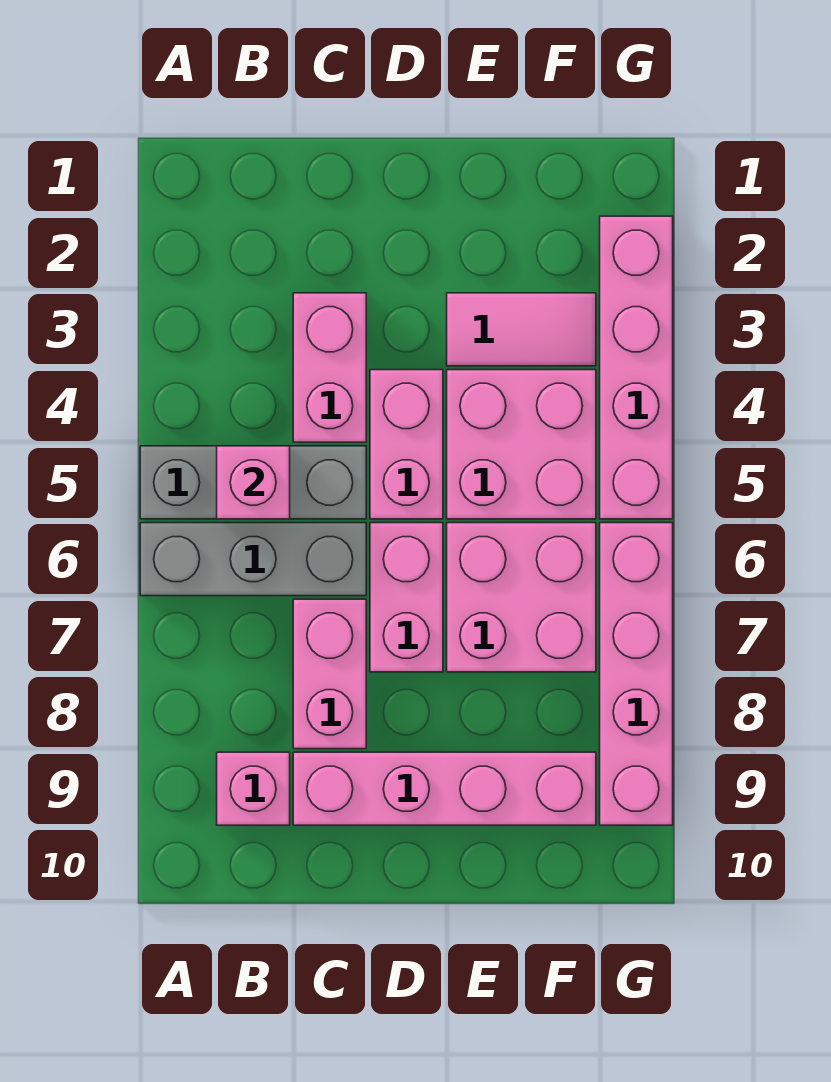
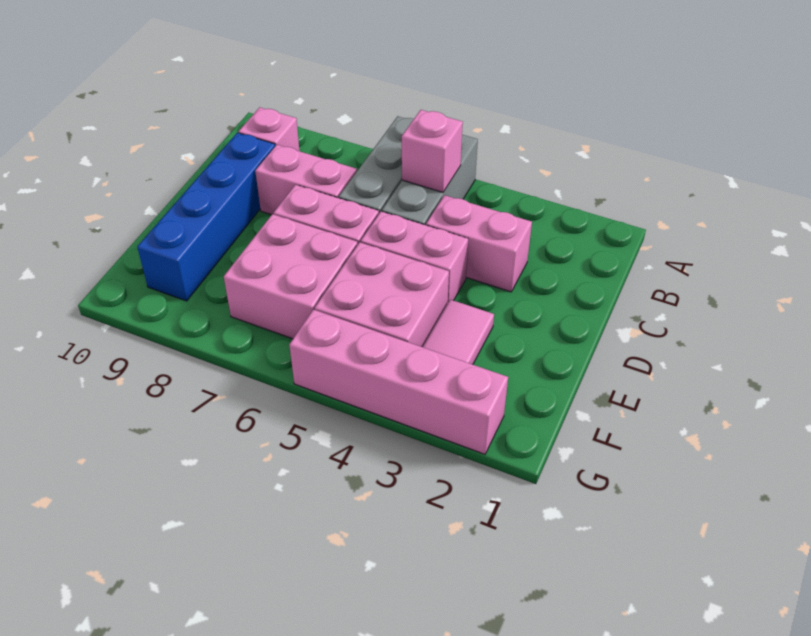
pink brick C9:F9 level 1 -> blue brick C9:F9 level 1
pink brick G6:G9 level 1 -> none

